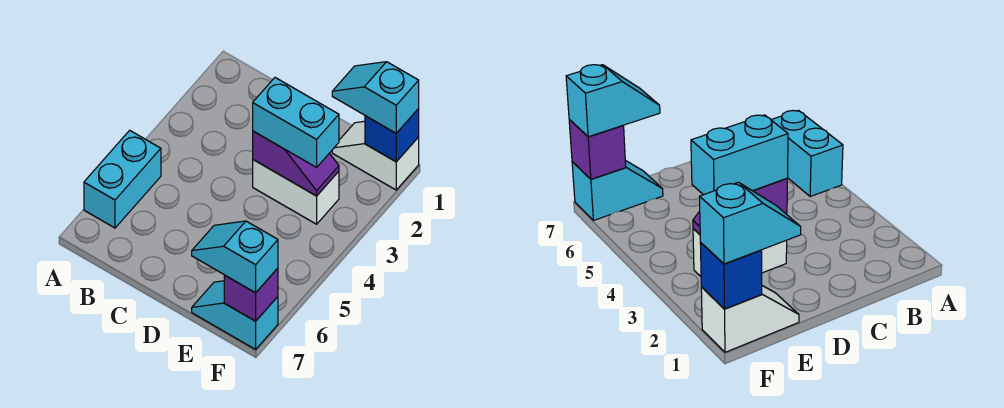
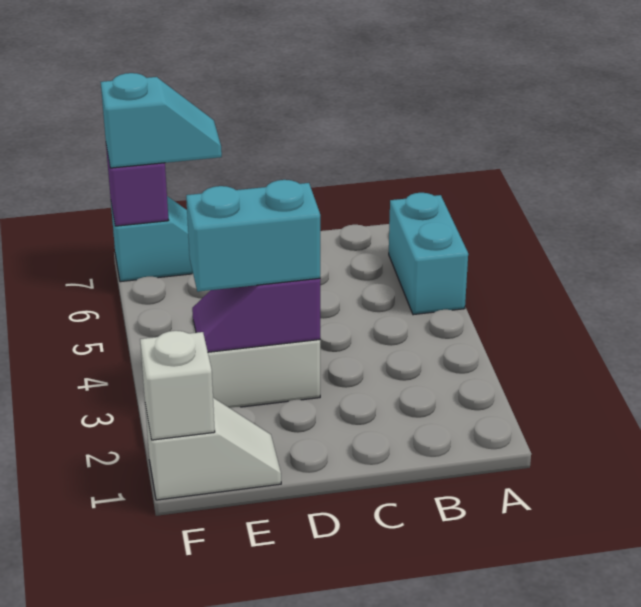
cyan slope E1:F1 level 3 top F -> none
blue brick F1 level 2 -> white brick F1 level 2

